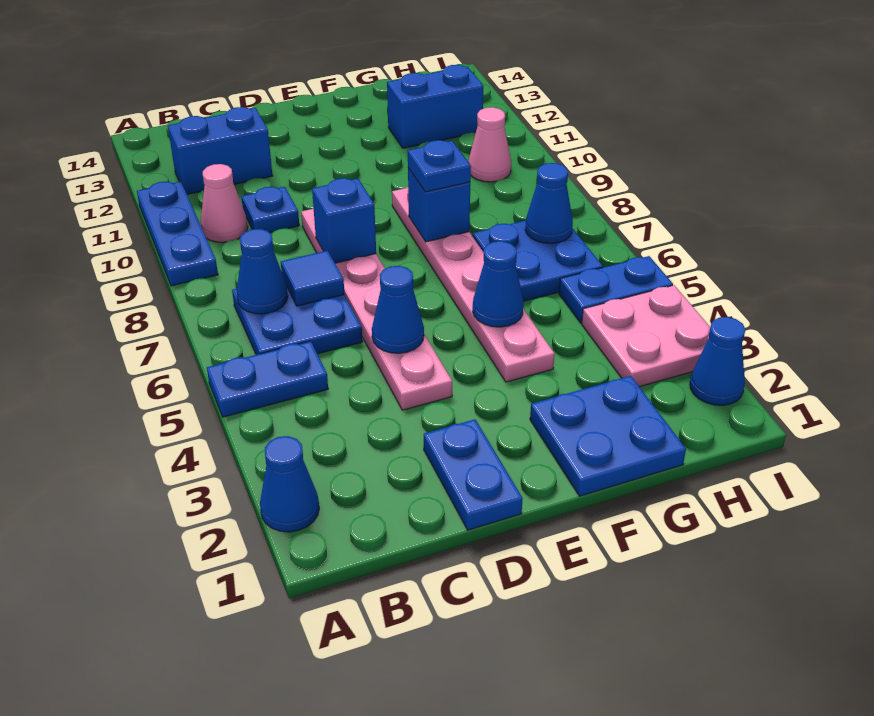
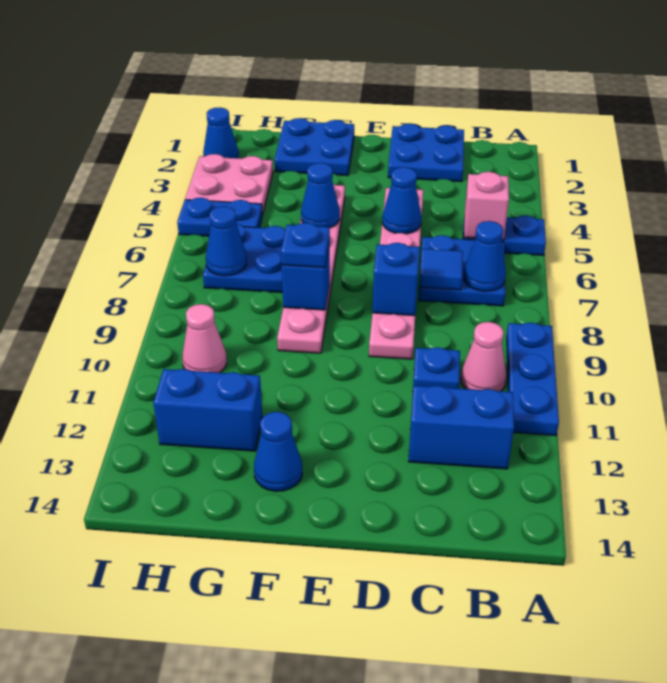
blue cone A2 level 1 -> blue cone F13 level 1
none -> pink brick B5 level 2
blue plate D1:D2 level 1 -> blue plate C1:D2 level 1

